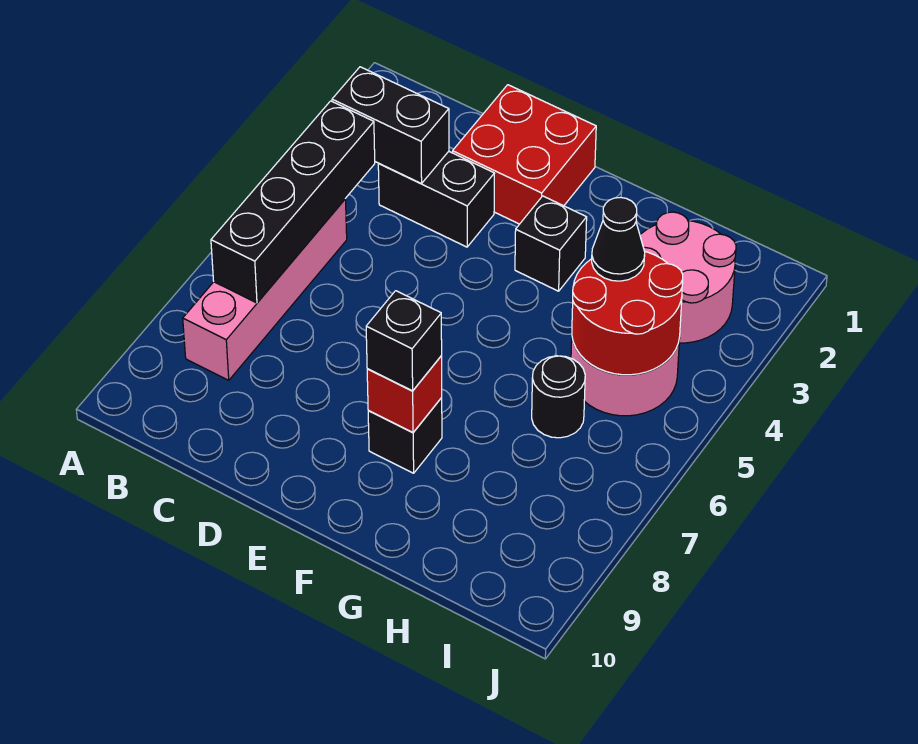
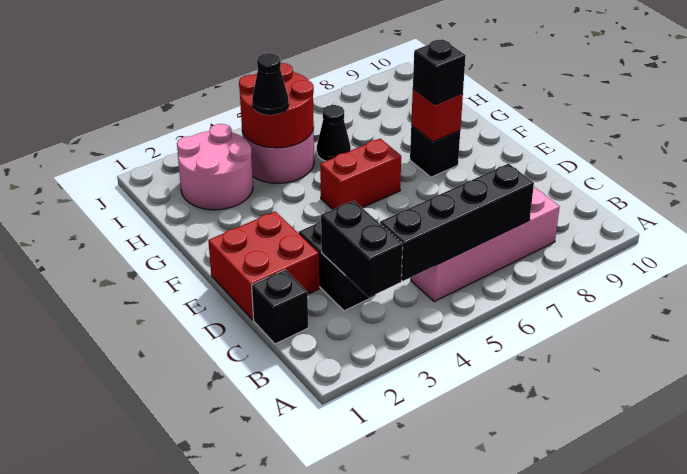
black brick F3 level 1 -> black brick C1 level 1
none -> red brick F5:F6 level 1
black round brick H6 level 1 -> black cone H6 level 1

